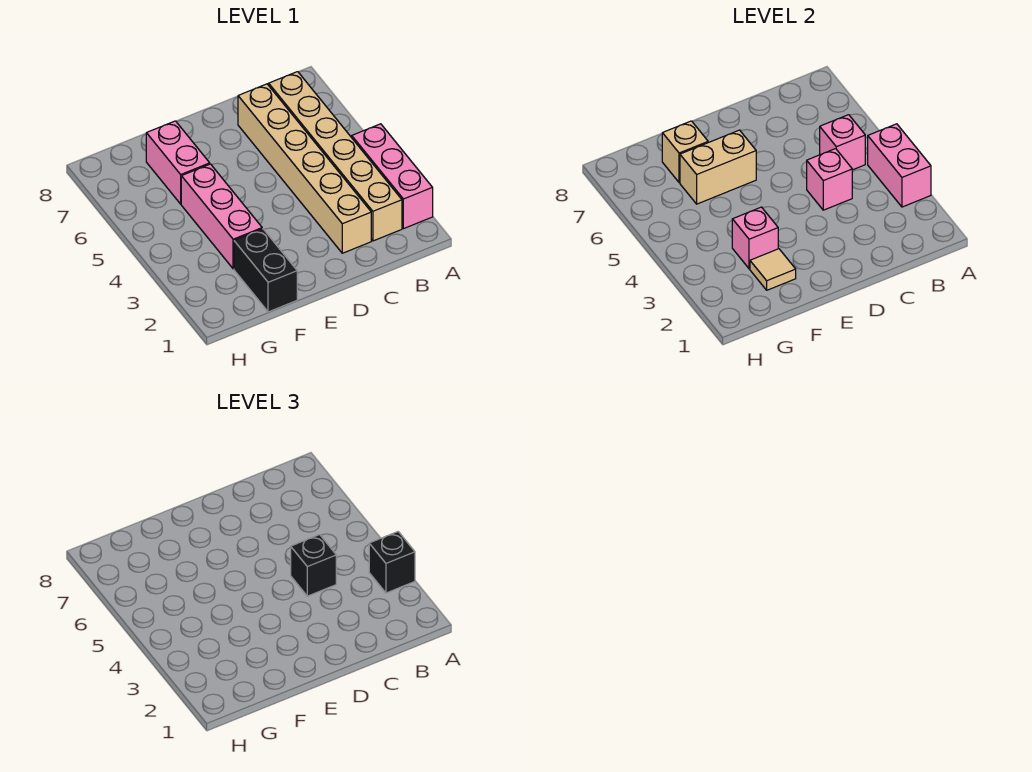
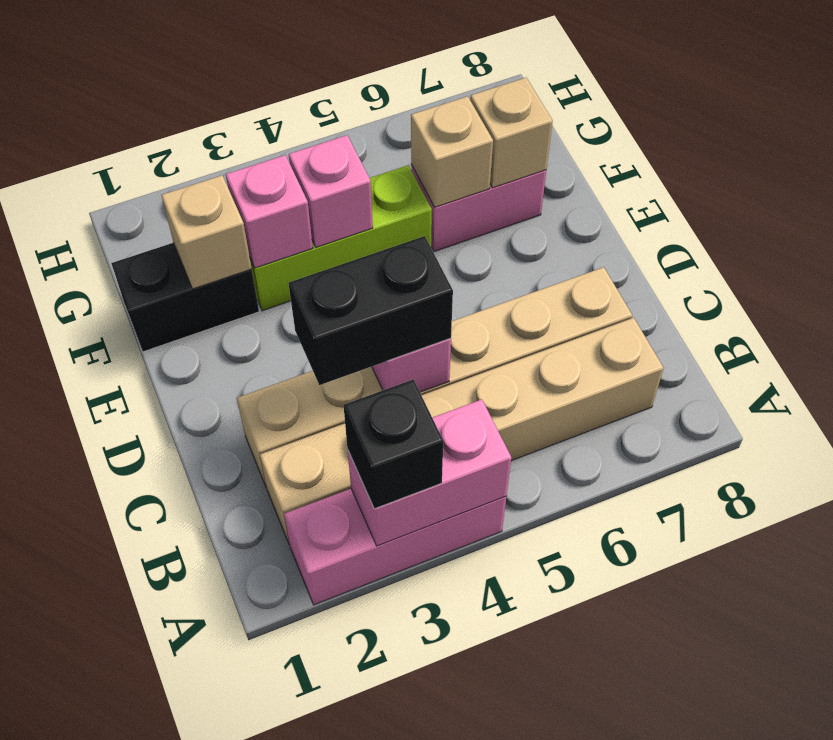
pink brick B5 level 2 -> pink brick F4 level 2
black brick C4 level 3 -> black brick C3:C4 level 3
tan brick E6:F6 level 2 -> tan brick F6 level 2
tan tile F2 level 2 -> tan brick F2 level 2
pink brick F3:F5 level 1 -> lime brick F3:F5 level 1

